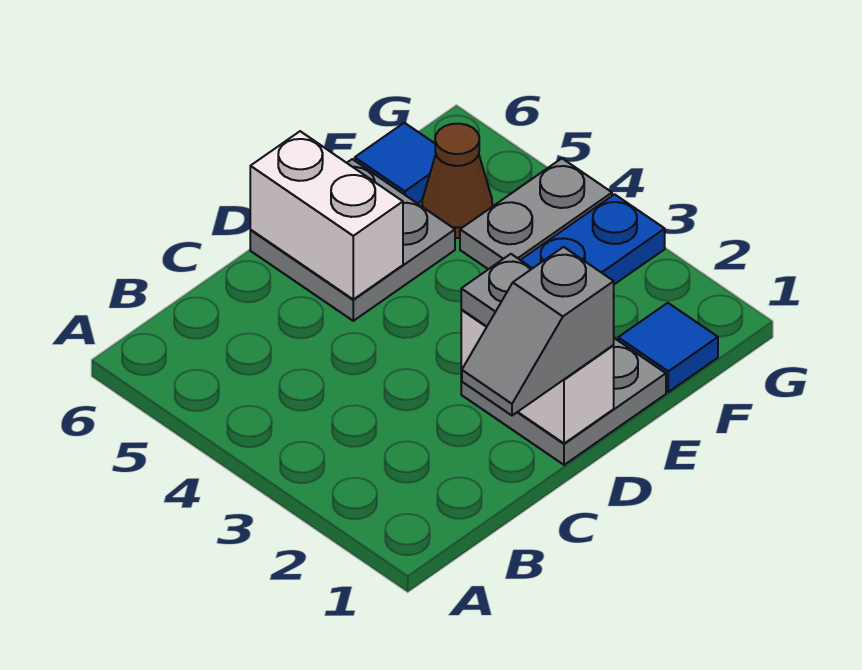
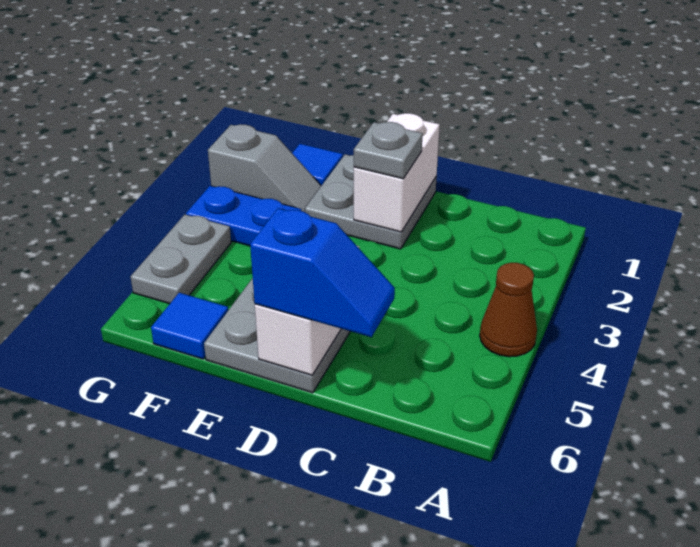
grey slope C1:D1 level 3 top D -> grey slope F2:G2 level 1 top G
none -> blue slope C6:D6 level 3 top D
grey plate F4:G4 level 1 -> grey plate G4:G5 level 1
brown cone F5 level 1 -> brown cone A4 level 1

